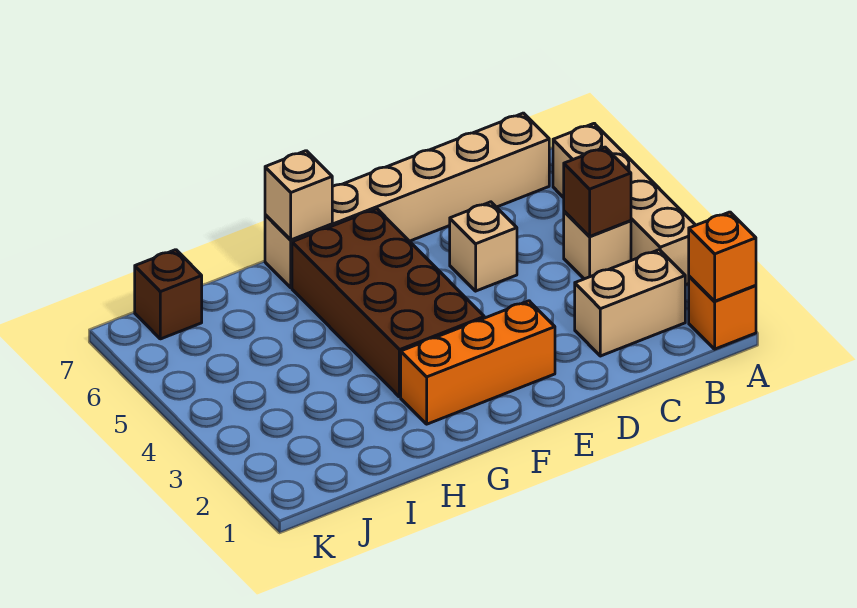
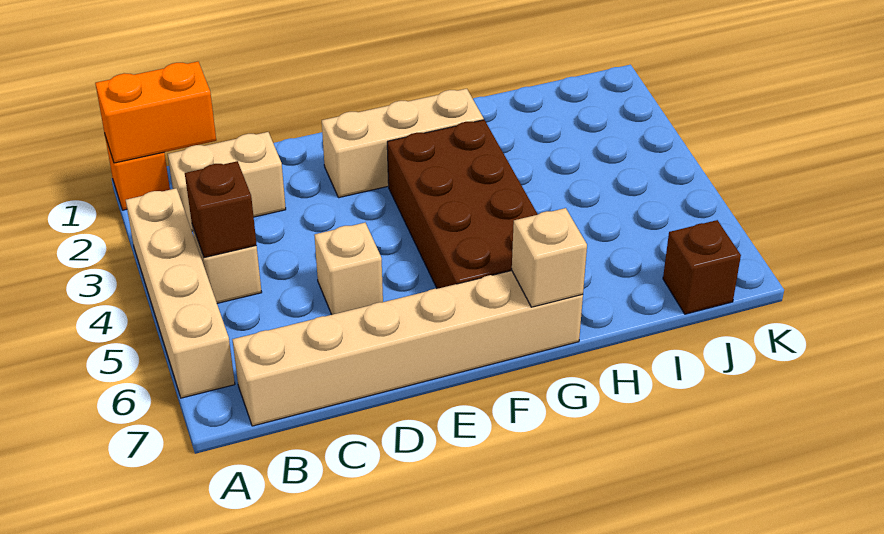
orange brick A1 level 2 -> orange brick A1:B1 level 2
orange brick E2:G2 level 1 -> tan brick E2:G2 level 1

